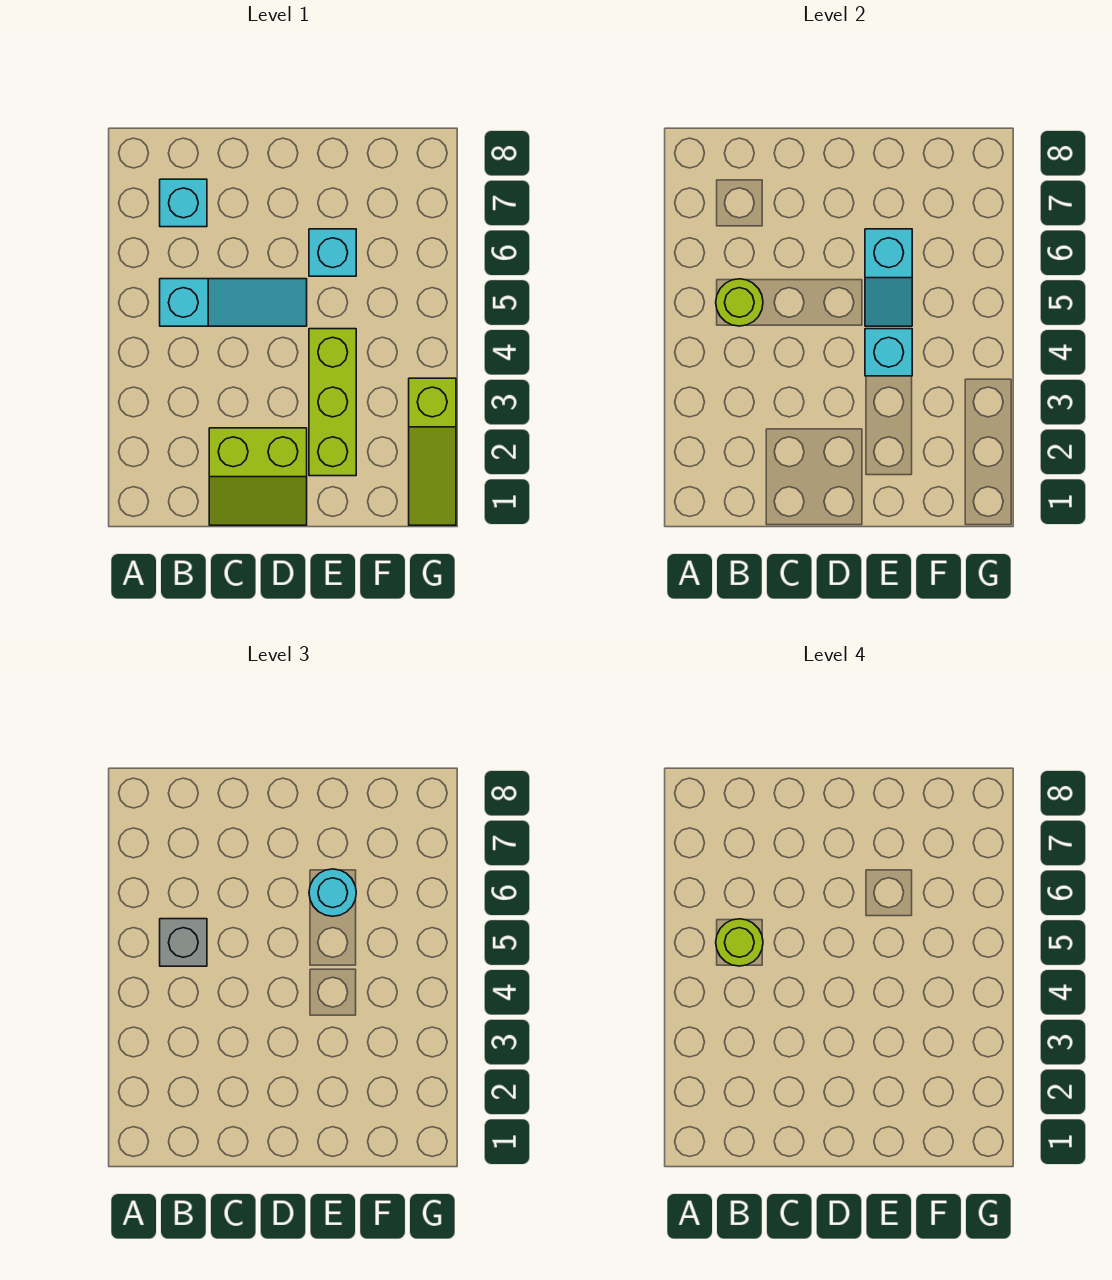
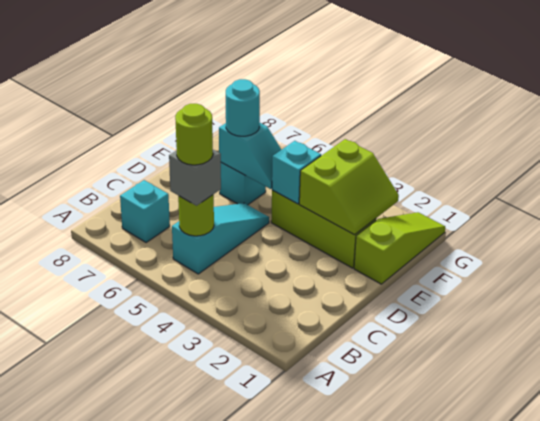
lime slope C1:D2 level 1 top 2 -> lime slope E2:F3 level 2 top 3
lime slope G1:G3 level 1 top 3 -> lime slope E1:G1 level 1 top E

